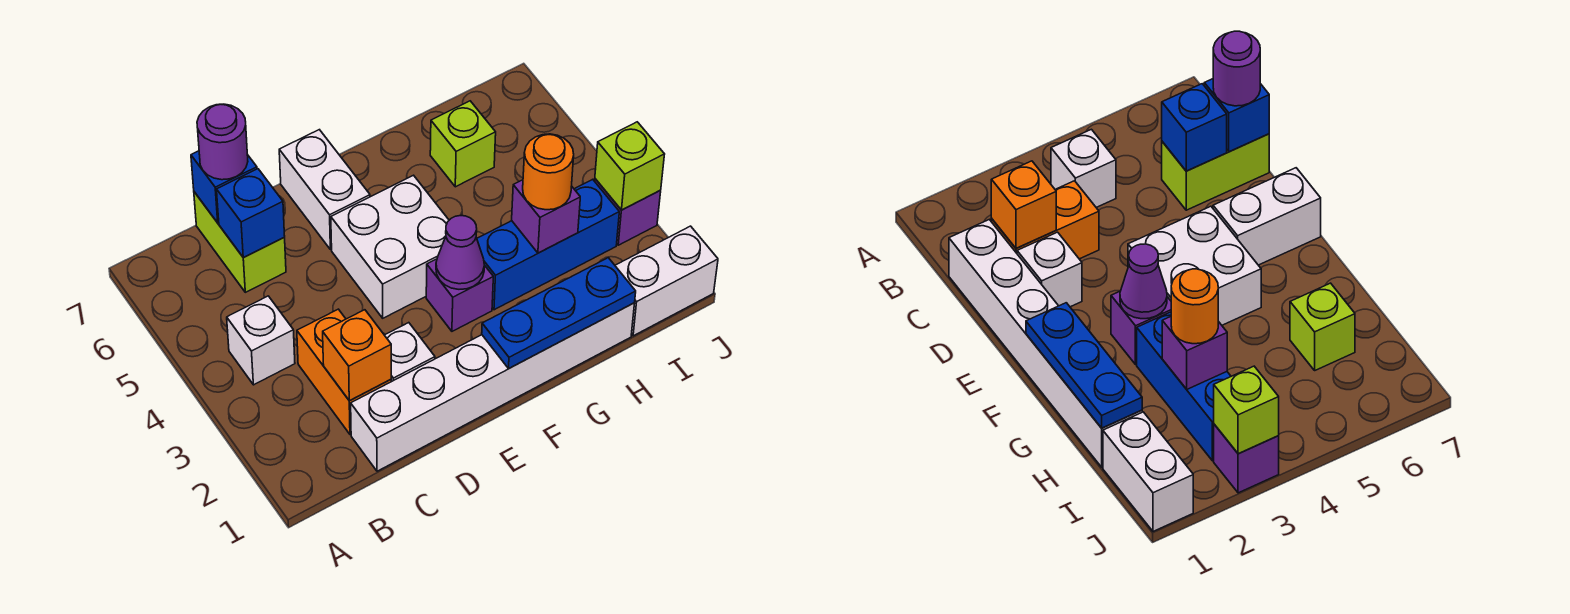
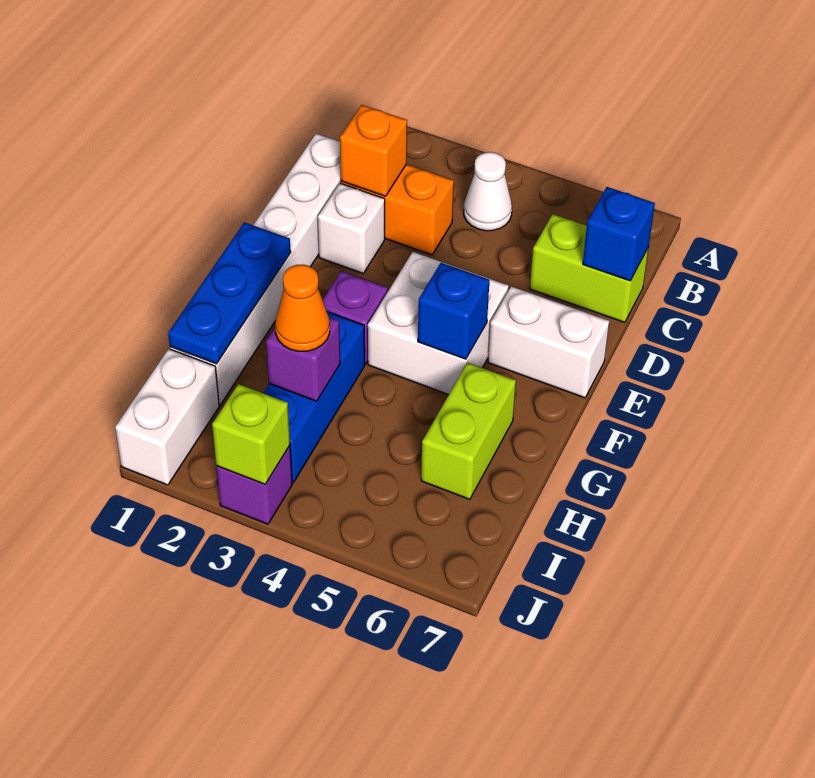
white brick B4 level 1 -> white cone B4 level 1
blue brick C6 level 2 -> blue brick F5 level 2
purple round brick C7 level 3 -> none
purple cone F3 level 2 -> none
orange round brick H3 level 3 -> orange cone H3 level 3
lime brick H6 level 1 -> lime brick G6:H6 level 1

